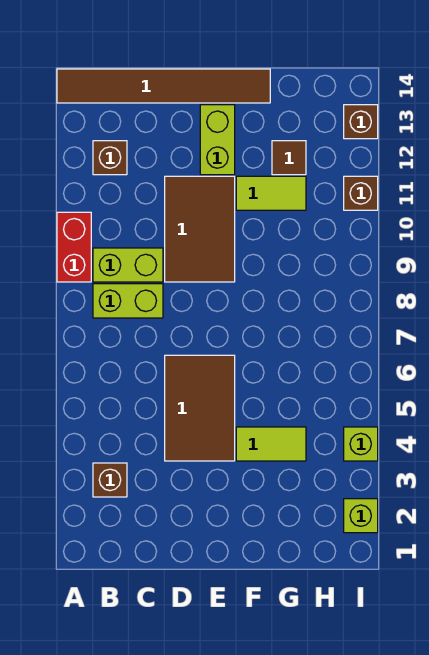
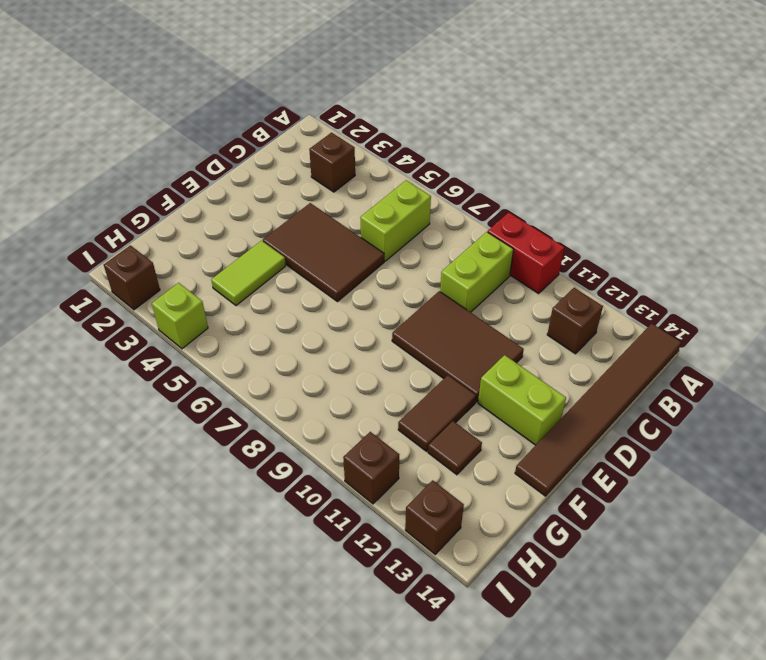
lime brick B8:C8 level 1 -> lime brick B6:C6 level 1
lime tile F11:G11 level 1 -> brown tile F11:G11 level 1
lime brick I2 level 1 -> brown brick I2 level 1

